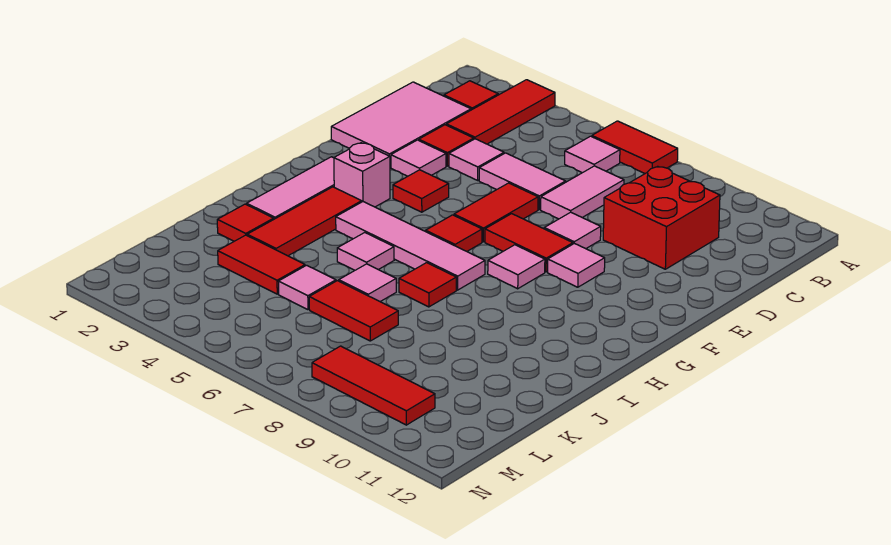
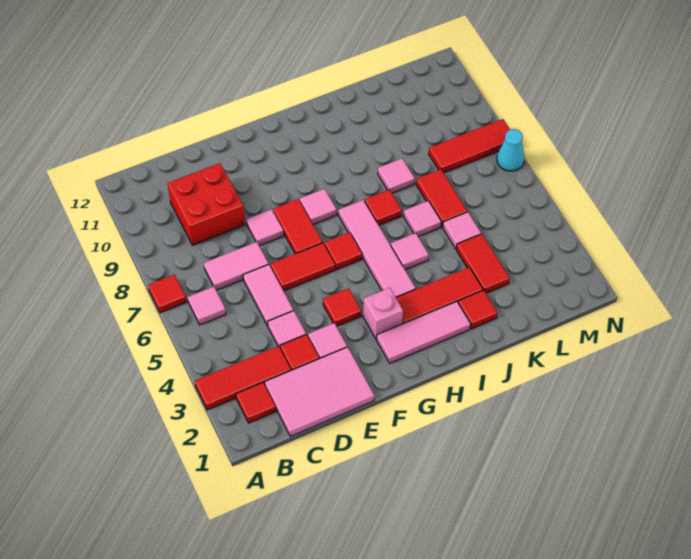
red tile A6:A7 level 1 -> red tile A7 level 1
pink tile F9 level 1 -> pink tile J8 level 1
red tile M8:M10 level 1 -> red tile L8:N8 level 1
none -> cyan cone N7 level 1

